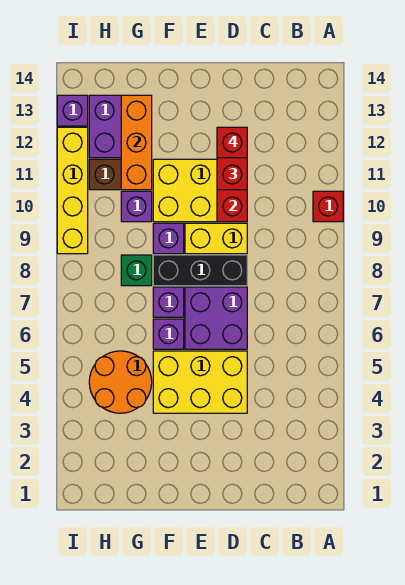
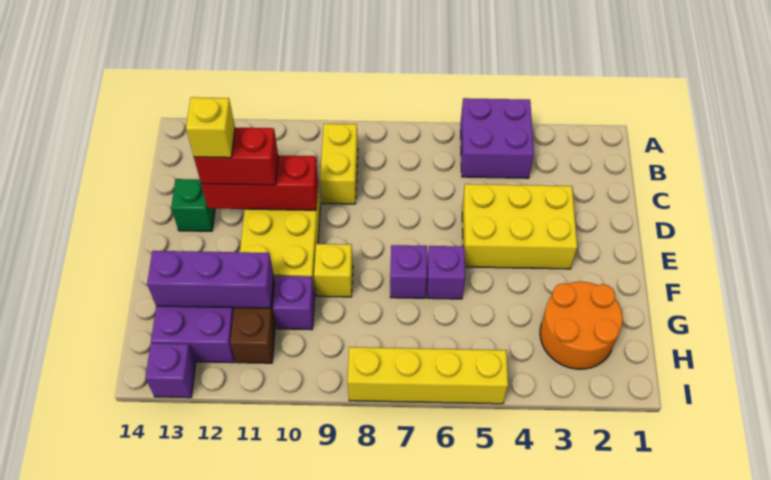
red brick A10 level 1 -> none
yellow brick D4:F5 level 1 -> yellow brick D3:E5 level 1
purple brick D6:E7 level 1 -> purple brick A4:B5 level 1
black brick D8:F8 level 1 -> none
yellow brick D9:E9 level 1 -> yellow brick B9:C9 level 1
red brick D12 level 4 -> yellow brick D12 level 4
purple brick F9 level 1 -> yellow brick F9 level 1
orange round brick G4:H5 level 1 -> orange round brick G2:H3 level 1
green brick G8 level 1 -> green brick D13 level 1
orange brick G11:G13 level 2 -> purple brick G11:G13 level 2
yellow brick I9:I12 level 1 -> yellow brick I5:I8 level 1

